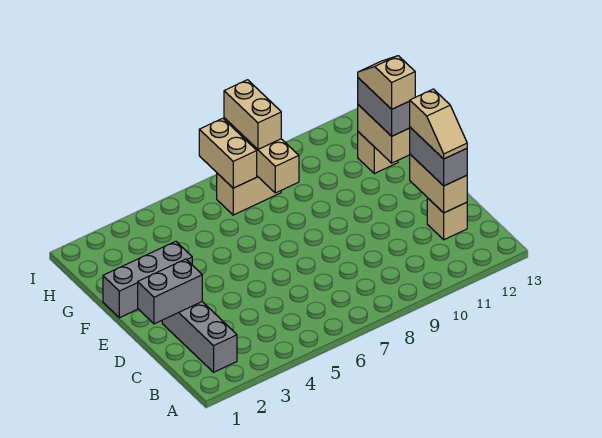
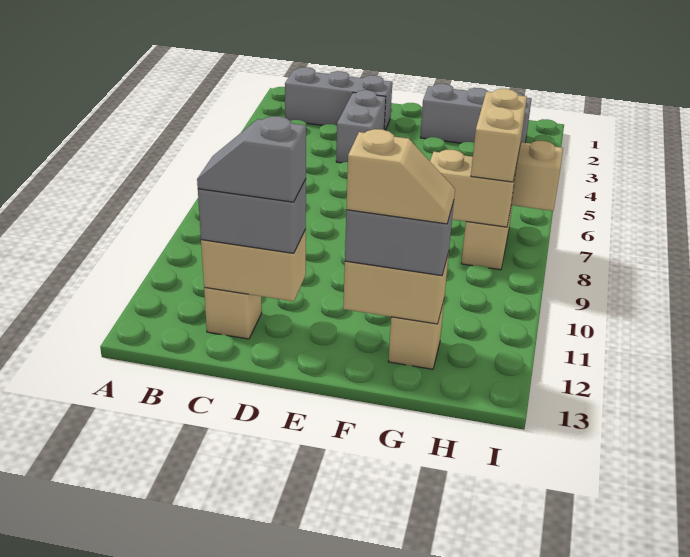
tan slope C12:D12 level 4 top D -> grey slope C12:D12 level 4 top D
grey brick D1:D2 level 2 -> grey brick D3:D4 level 1
grey brick F1:F3 level 1 -> grey brick F2:H2 level 1
tan brick H8:I8 level 3 -> tan brick H7:H8 level 3

